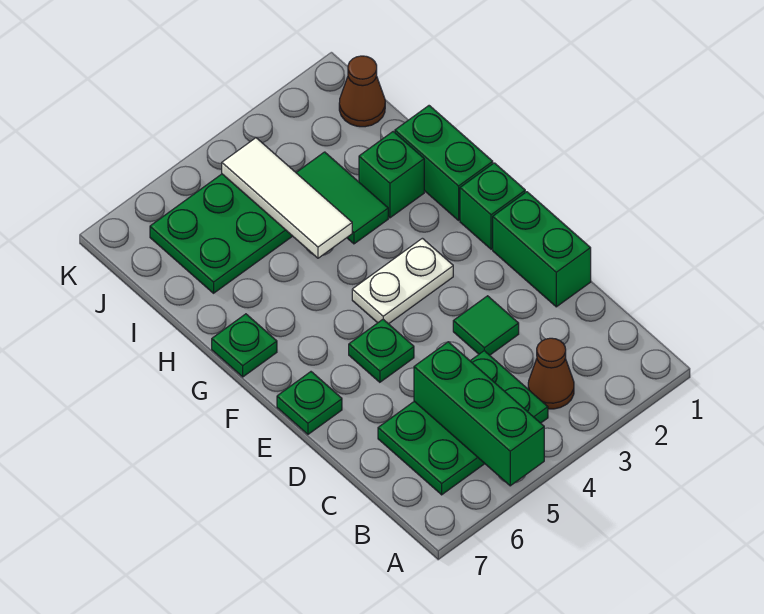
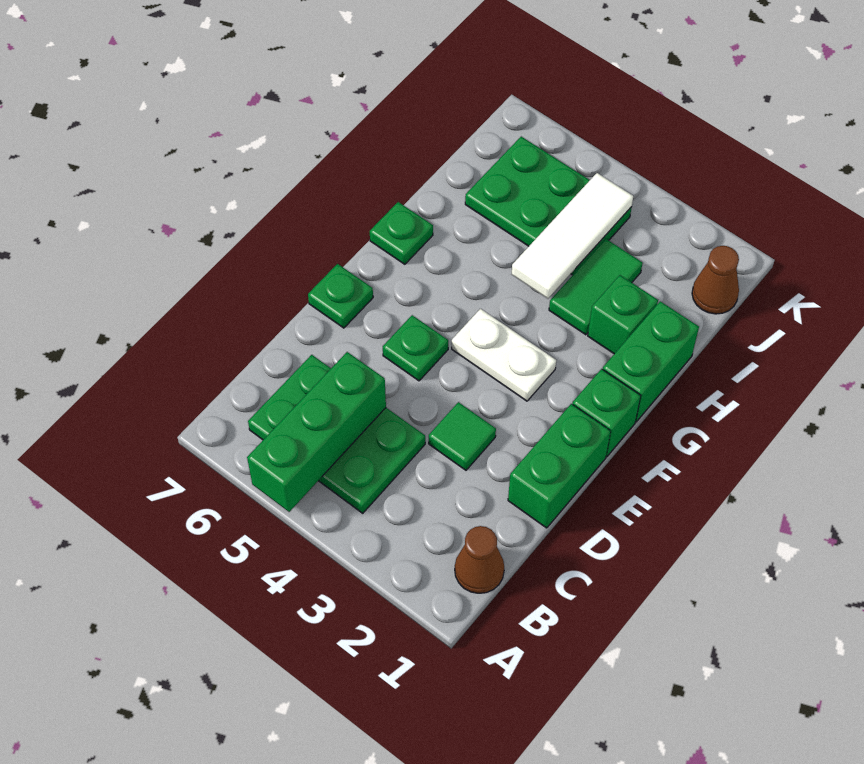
brown cone B3 level 1 -> brown cone B1 level 1

